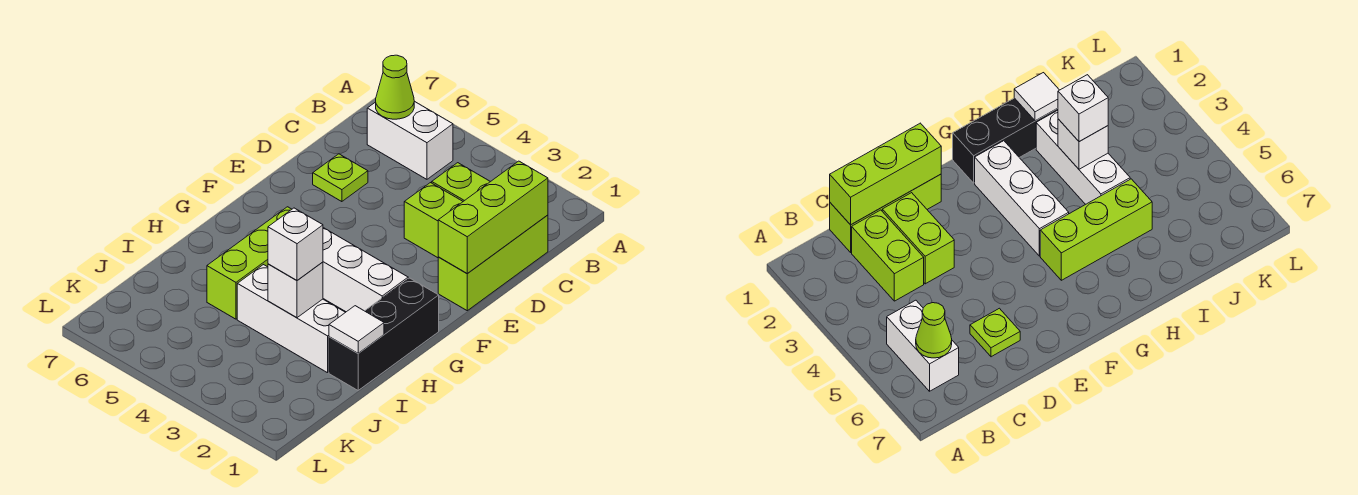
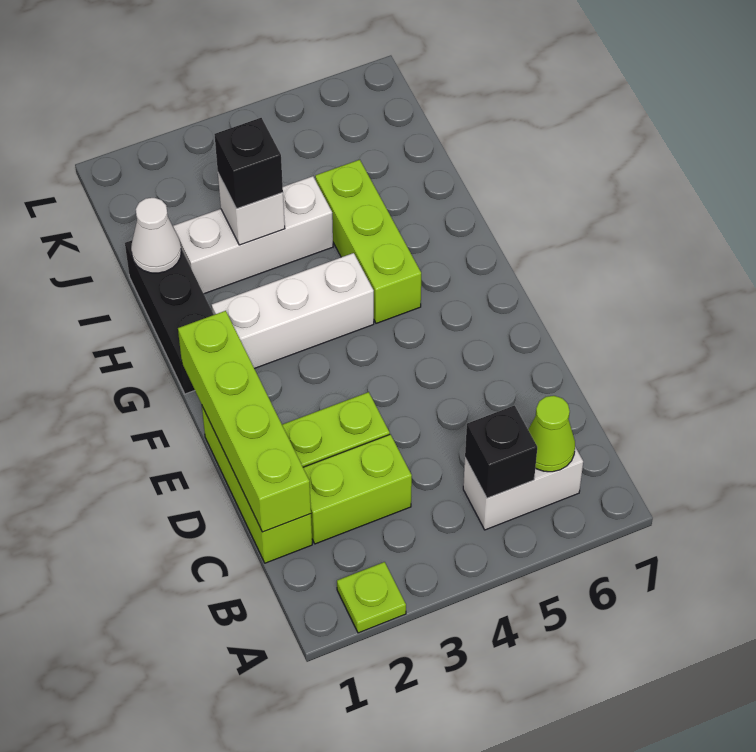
none -> black brick B5 level 2
lime brick C1:E1 level 2 -> lime brick C1:F1 level 2
lime plate D6 level 1 -> lime plate A2 level 1
white tile I1 level 2 -> white cone I1 level 2
white brick I3 level 3 -> black brick I3 level 3

